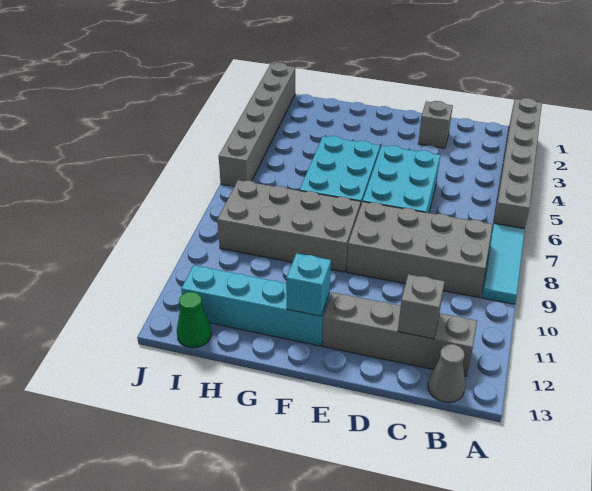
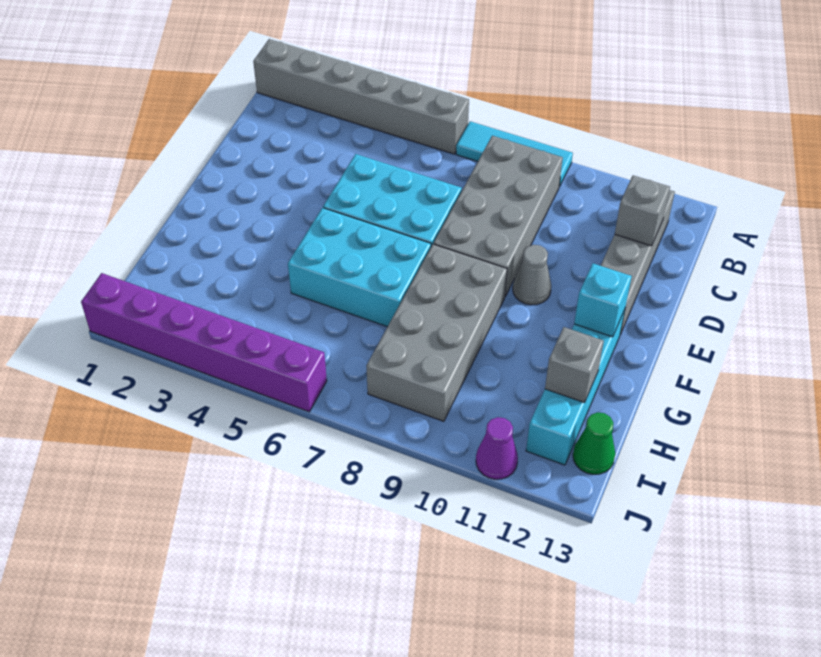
grey cone B13 level 1 -> grey cone E10 level 1
grey brick D2 level 1 -> grey brick H12 level 2
grey brick J1:J6 level 1 -> purple brick J1:J6 level 1
none -> purple cone J11 level 1

